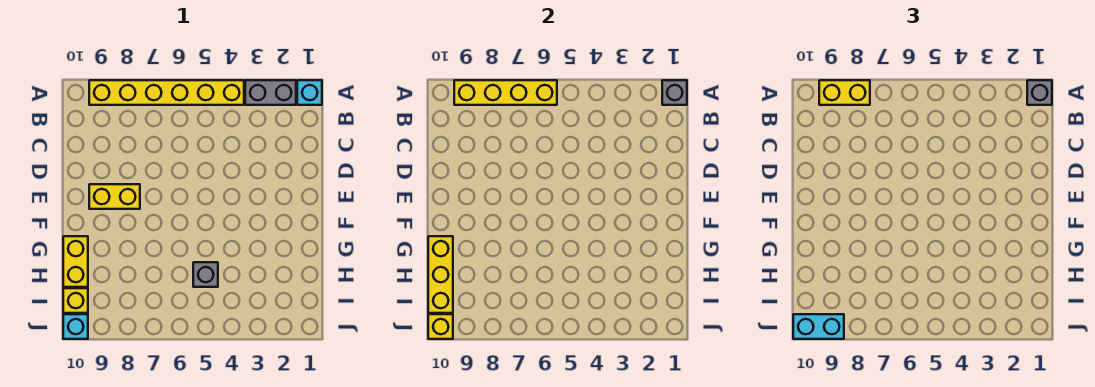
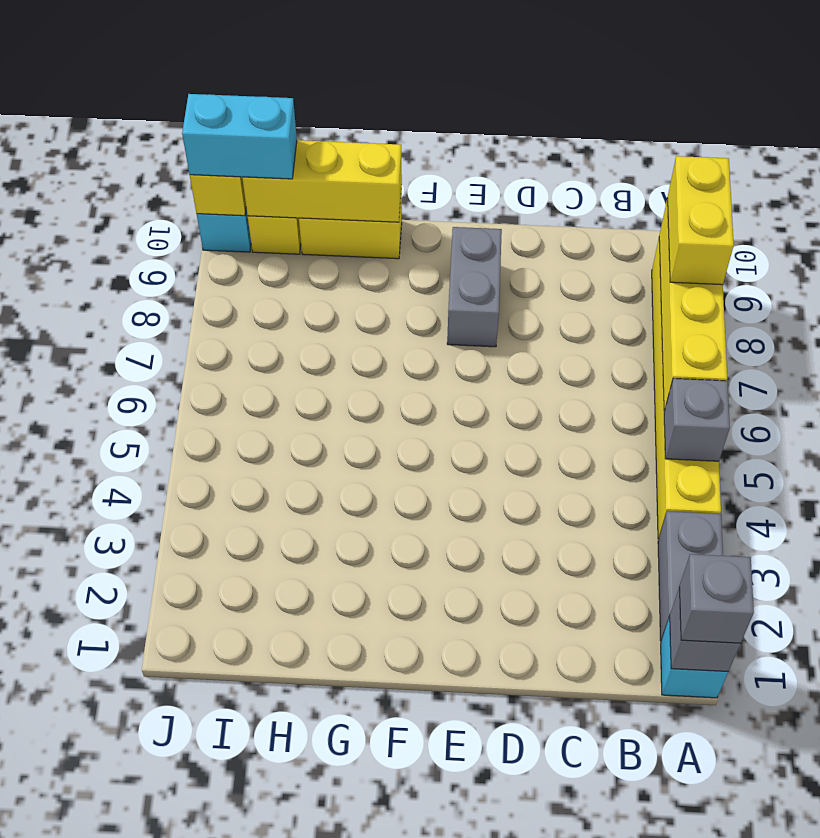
yellow brick E8:E9 level 1 -> grey brick E8:E9 level 1
grey brick H5 level 1 -> grey brick A5 level 2
cyan brick J9:J10 level 3 -> cyan brick I10:J10 level 3

